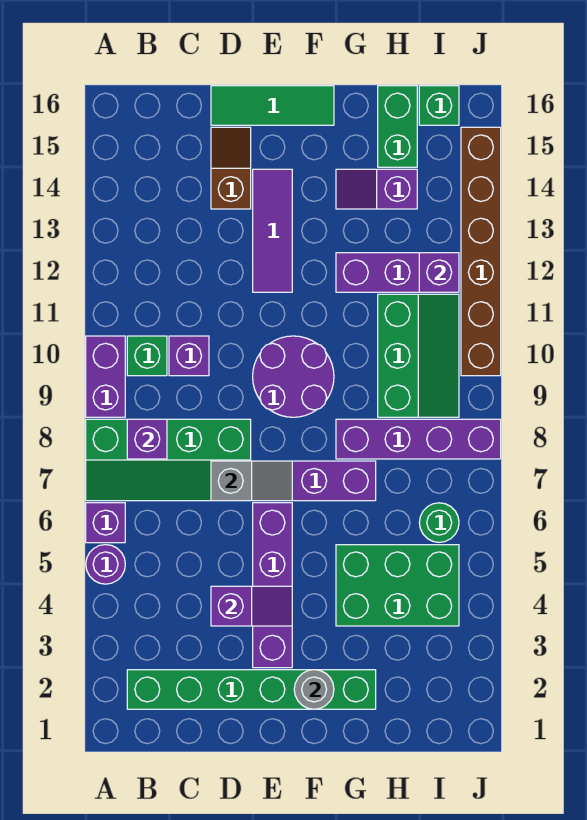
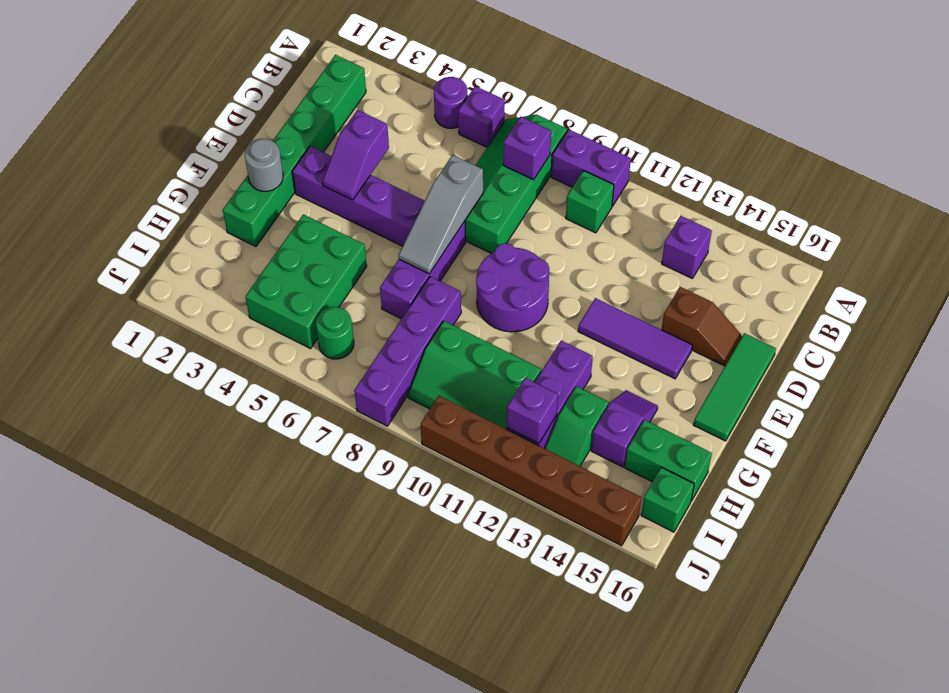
purple brick C10 level 1 -> purple brick B13 level 1
grey slope D7:E7 level 2 top D -> grey slope D7:F7 level 2 top D
none -> green slope H13:I13 level 1 top H

